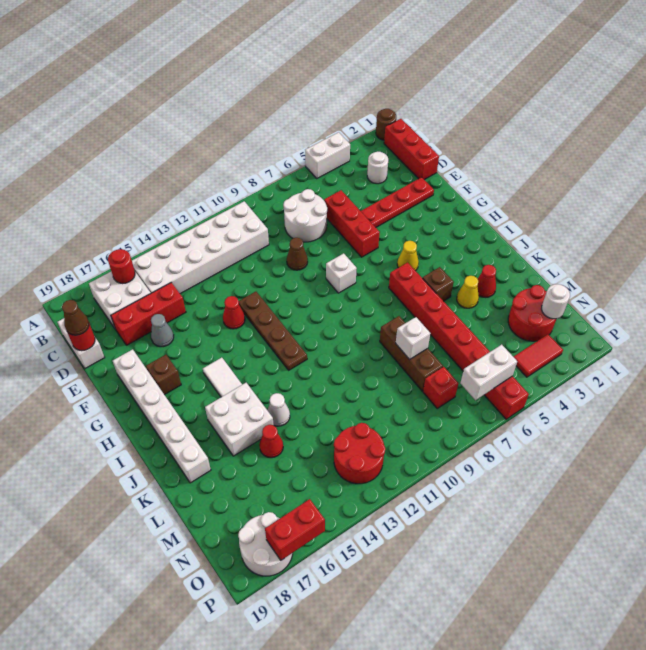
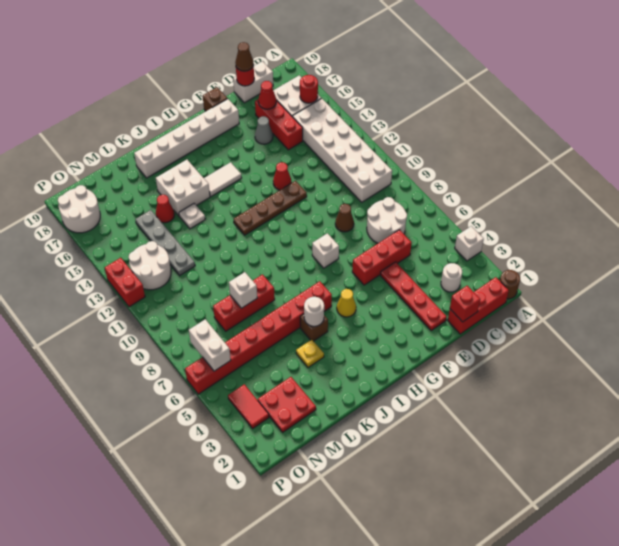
white brick A4:A5 level 1 -> white brick A4 level 1
brown brick G17 level 1 -> brown brick F19 level 1
red cone K3 level 1 -> red cone D17 level 2
yellow cone K4 level 1 -> yellow plate K4 level 1
brown brick K8:M8 level 1 -> red brick K8:M8 level 1
white cone K14 level 1 -> white plate K14 level 1
red round brick M2:N3 level 1 -> red plate M2:N3 level 1
none -> grey plate M12:M15 level 1
white round brick N2 level 2 -> white round brick J5 level 2
red brick N8 level 1 -> red brick D1 level 2
red round brick N12:O13 level 1 -> white round brick N12:O13 level 1
red brick P16:P17 level 2 -> red brick P12:P13 level 1

